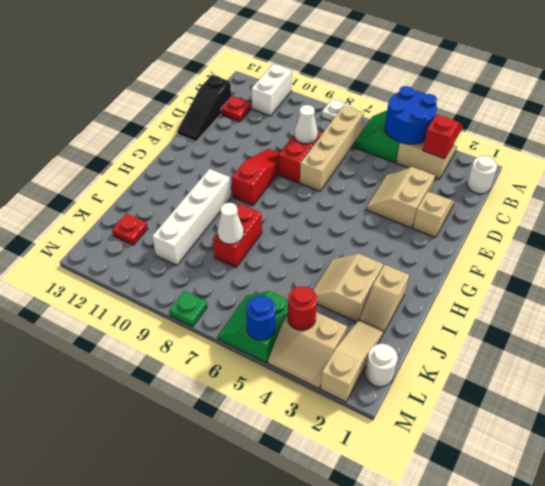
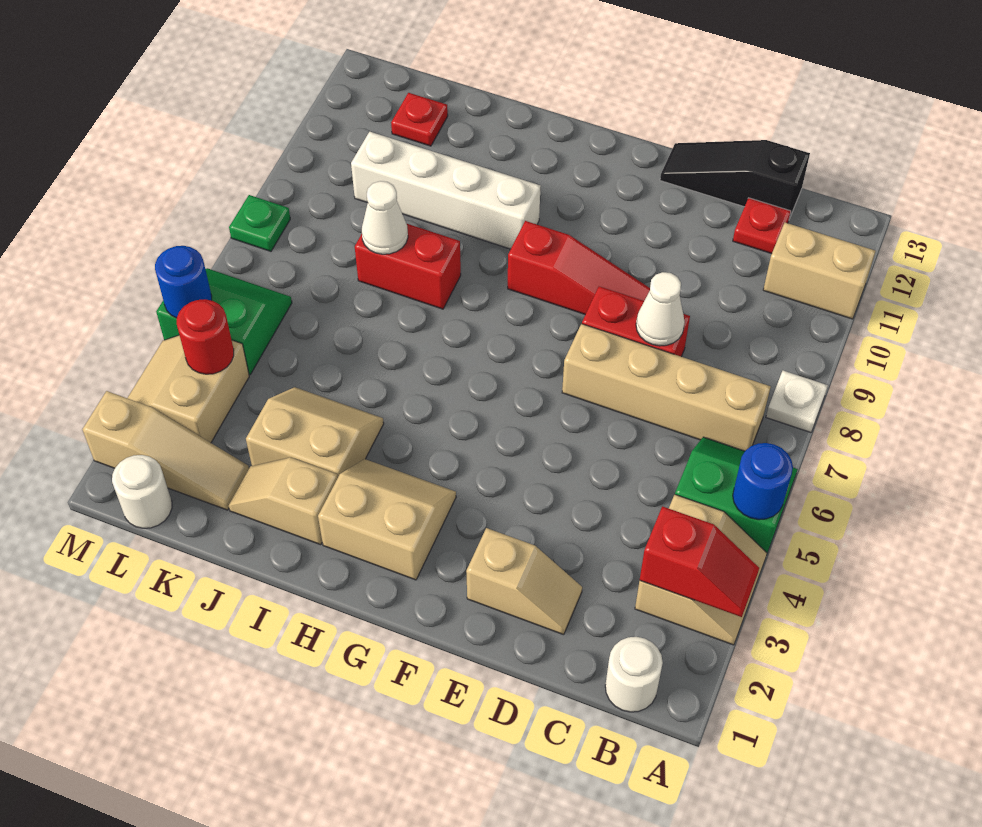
blue round brick A4:B5 level 2 -> blue round brick A5 level 2
white brick A11:B11 level 1 -> tan brick A11:B11 level 1
tan slope D3:E4 level 1 top 3 -> tan slope G2:H3 level 1 top 2

